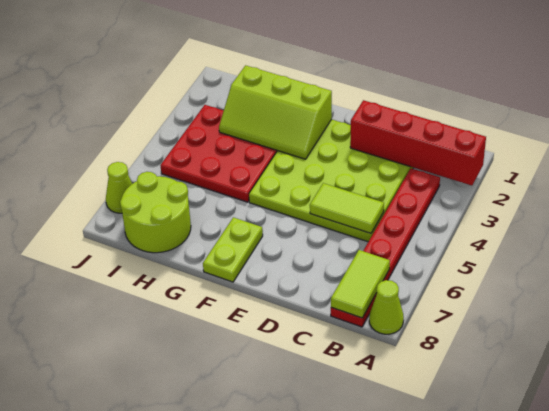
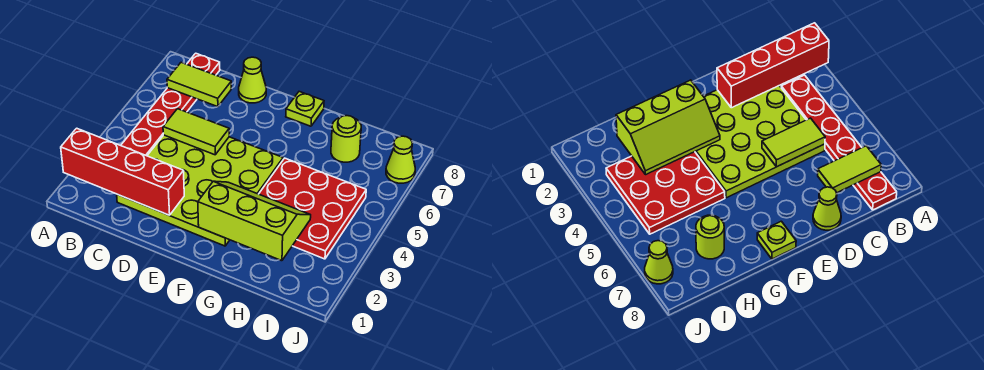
lime cone A8 level 1 -> lime cone D8 level 1
lime tile B7:B8 level 2 -> lime tile B7:C7 level 2
lime plate F7:F8 level 1 -> lime plate F8 level 1
lime round brick H7:I8 level 1 -> lime round brick H7 level 1

